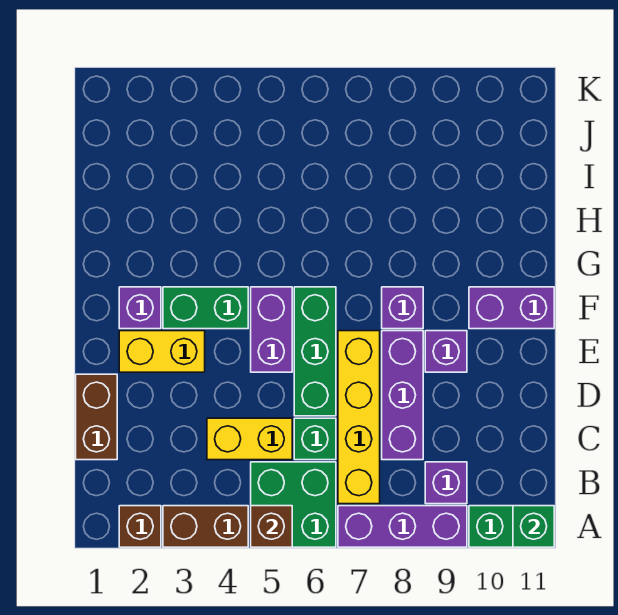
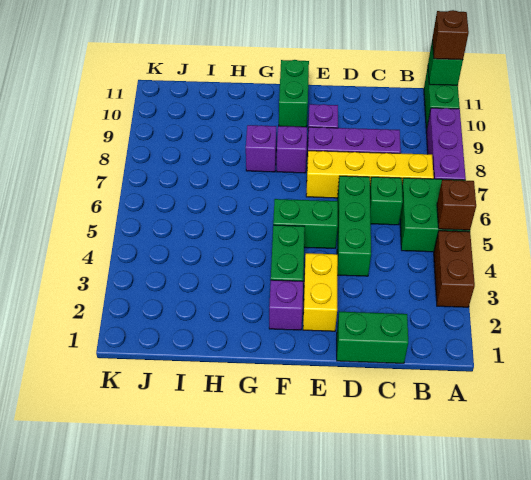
brown brick A2 level 1 -> brown brick A11 level 3
purple brick B9 level 1 -> purple brick G8 level 1
brown brick C1:D1 level 1 -> green brick C1:D1 level 1
yellow brick C4:C5 level 1 -> none
green brick D6:F6 level 1 -> green brick D4:D6 level 1
purple brick E5:F5 level 1 -> green brick E5:F5 level 1
purple brick F10:F11 level 1 -> green brick F10:F11 level 1

